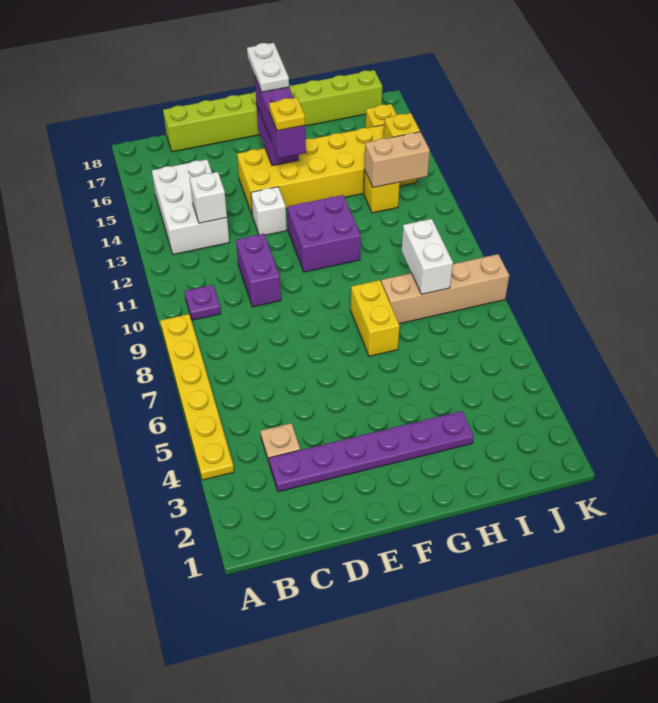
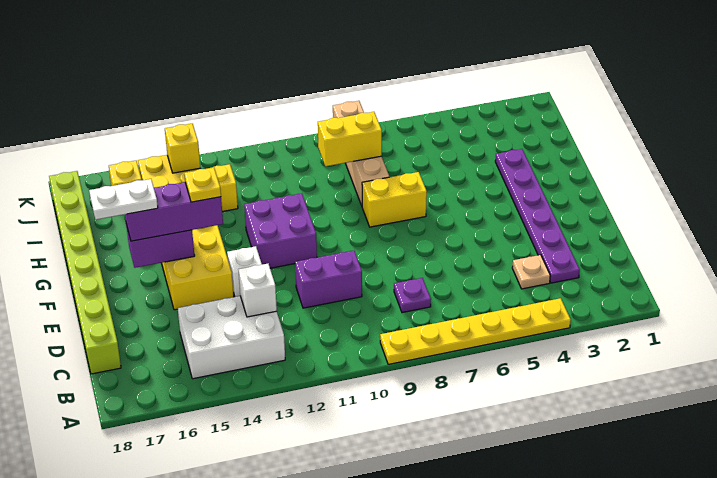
purple plate B10 level 1 -> purple plate C8 level 1
white brick I8:I9 level 2 -> yellow brick I8:I9 level 2
tan brick I13:J13 level 2 -> none

